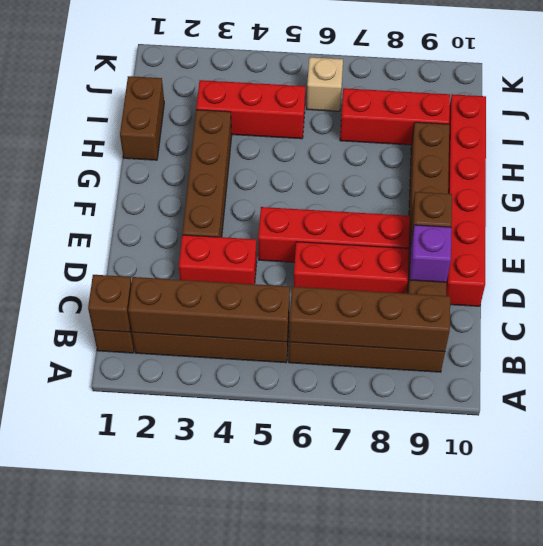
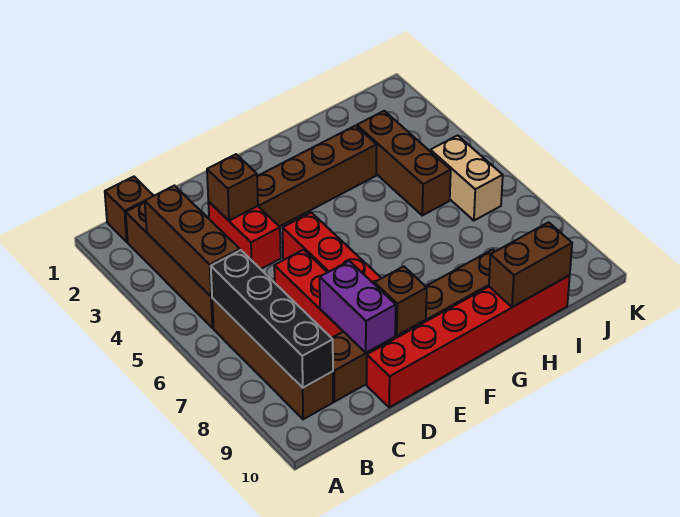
brown brick B1 level 2 -> brown brick D3 level 2
brown brick B2:B5 level 2 -> brown brick B3:B5 level 2
brown brick B6:B9 level 2 -> black brick B6:B9 level 2
purple brick D9 level 2 -> purple brick D8:D9 level 2
brown brick H1:I1 level 1 -> brown brick H10:I10 level 2
red brick I3:I5 level 1 -> brown brick I3:I5 level 1
red brick I7:I9 level 1 -> none
tan brick J6 level 1 -> tan brick J5:J6 level 1

